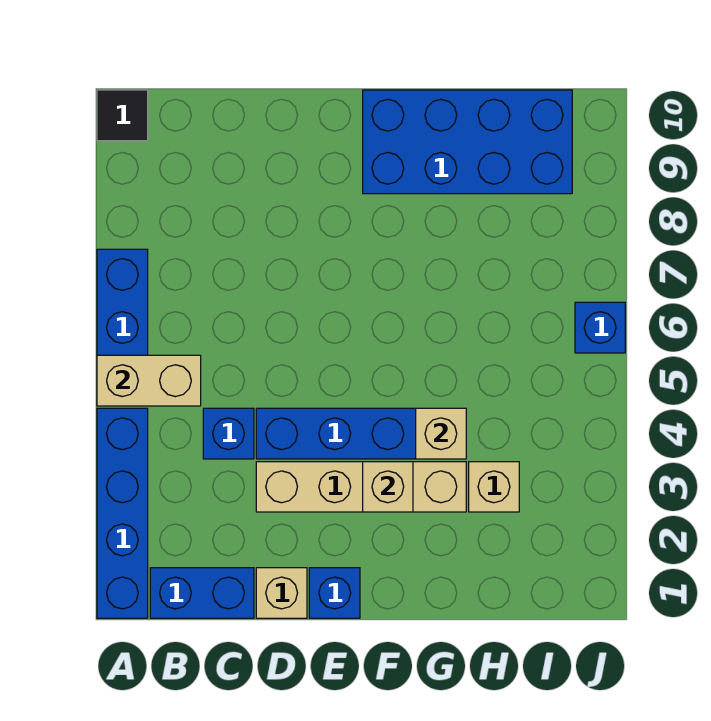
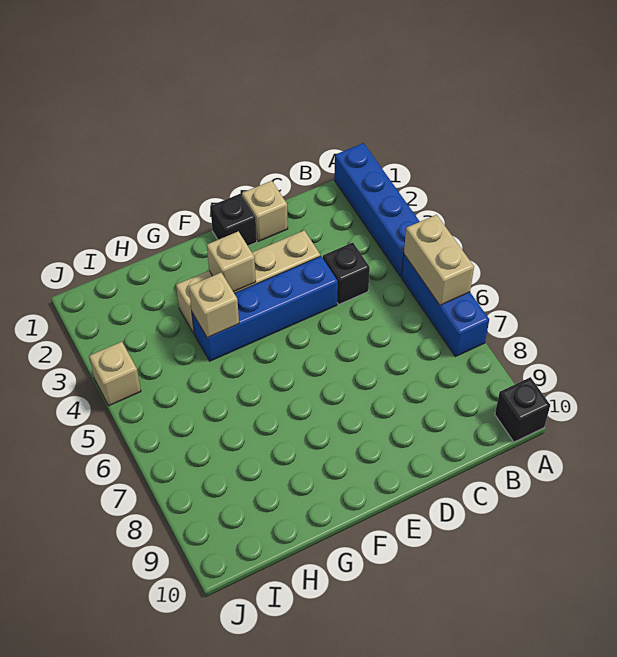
tan brick A5:B5 level 2 -> tan brick A5:A6 level 2
black tile A10 level 1 -> black brick A10 level 1
blue brick B1:C1 level 1 -> none
blue brick C4 level 1 -> black brick C4 level 1
blue brick E1 level 1 -> black brick E1 level 1
blue brick F9:I10 level 1 -> none
tan brick H3 level 1 -> tan brick J4 level 1
blue brick J6 level 1 -> none

